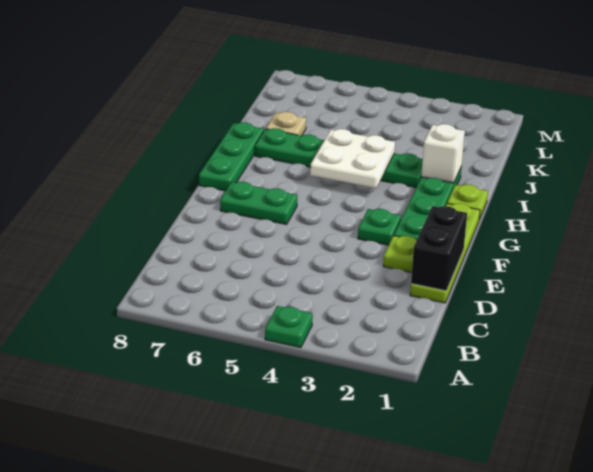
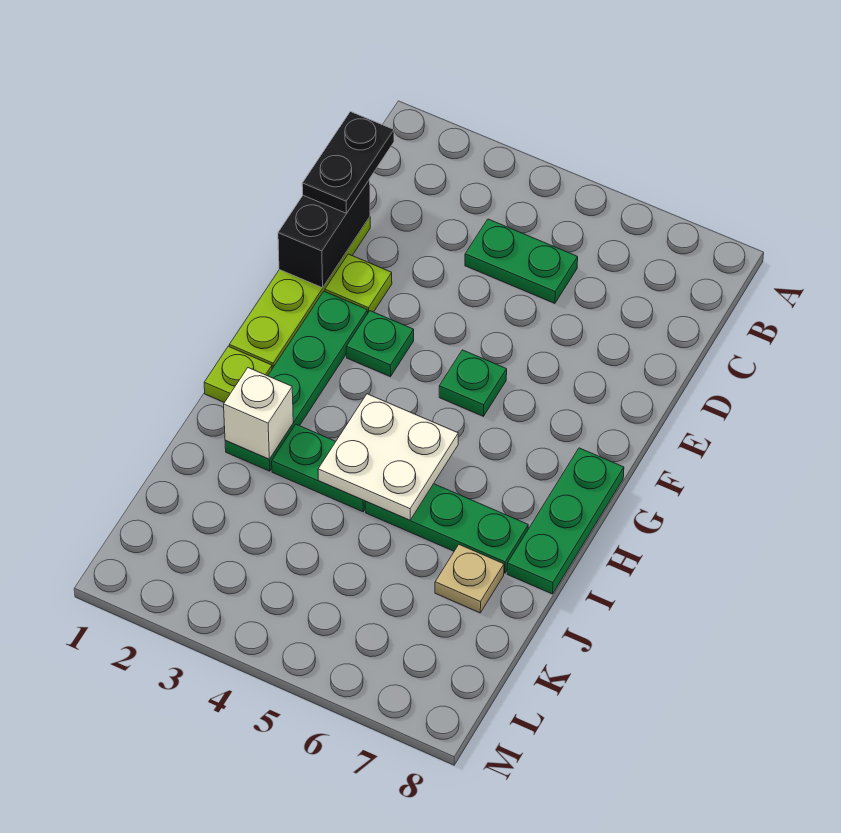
green plate A4 level 1 -> green plate F5 level 1
none -> black plate C1:D1 level 3
green plate F6:F7 level 1 -> green plate C4:C5 level 1

